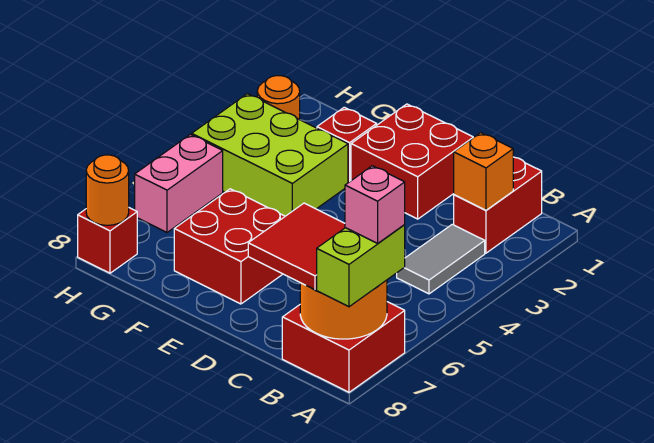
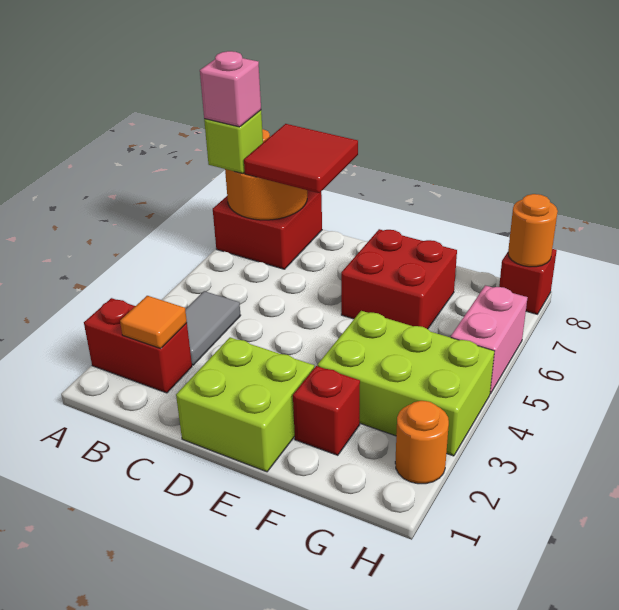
lime brick A7:A8 level 3 -> lime brick A7 level 3
red brick B1:B2 level 1 -> red brick A2:B2 level 1
orange brick B2 level 2 -> orange tile B2 level 2
red brick D1:E2 level 1 -> lime brick D1:E2 level 1

